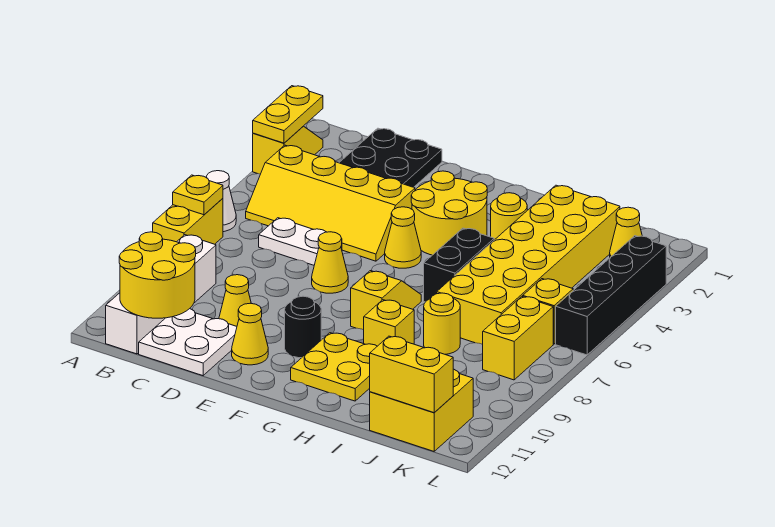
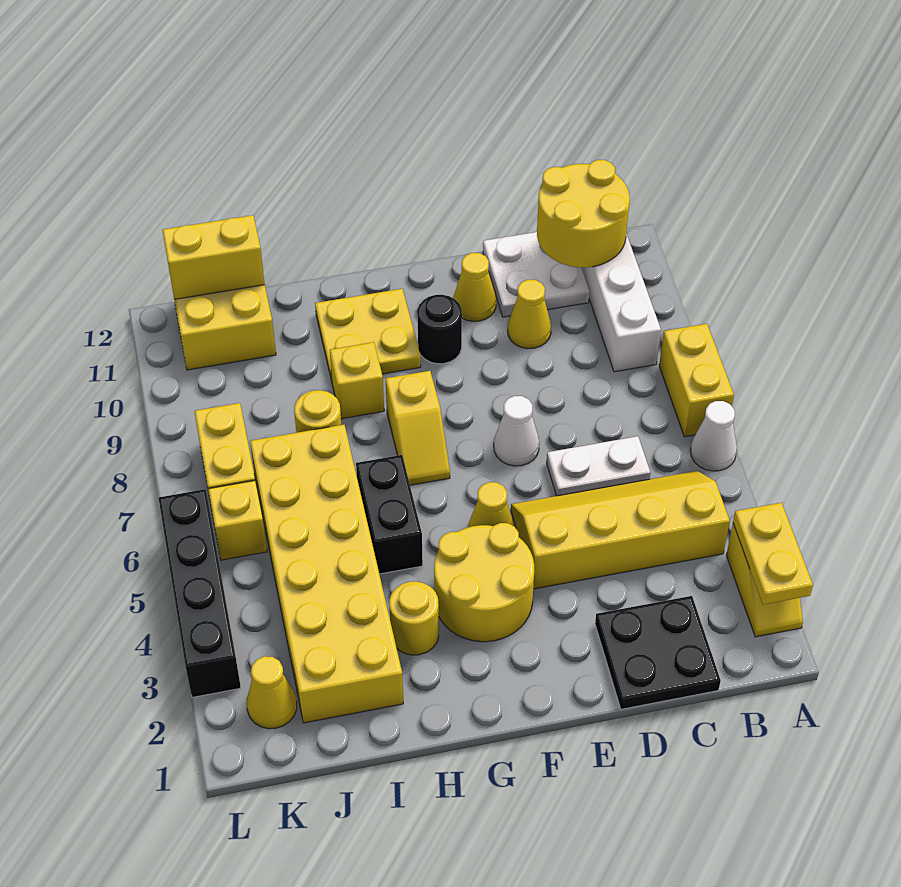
yellow plate A7 level 2 -> none
yellow cone E7 level 1 -> white cone E7 level 1

